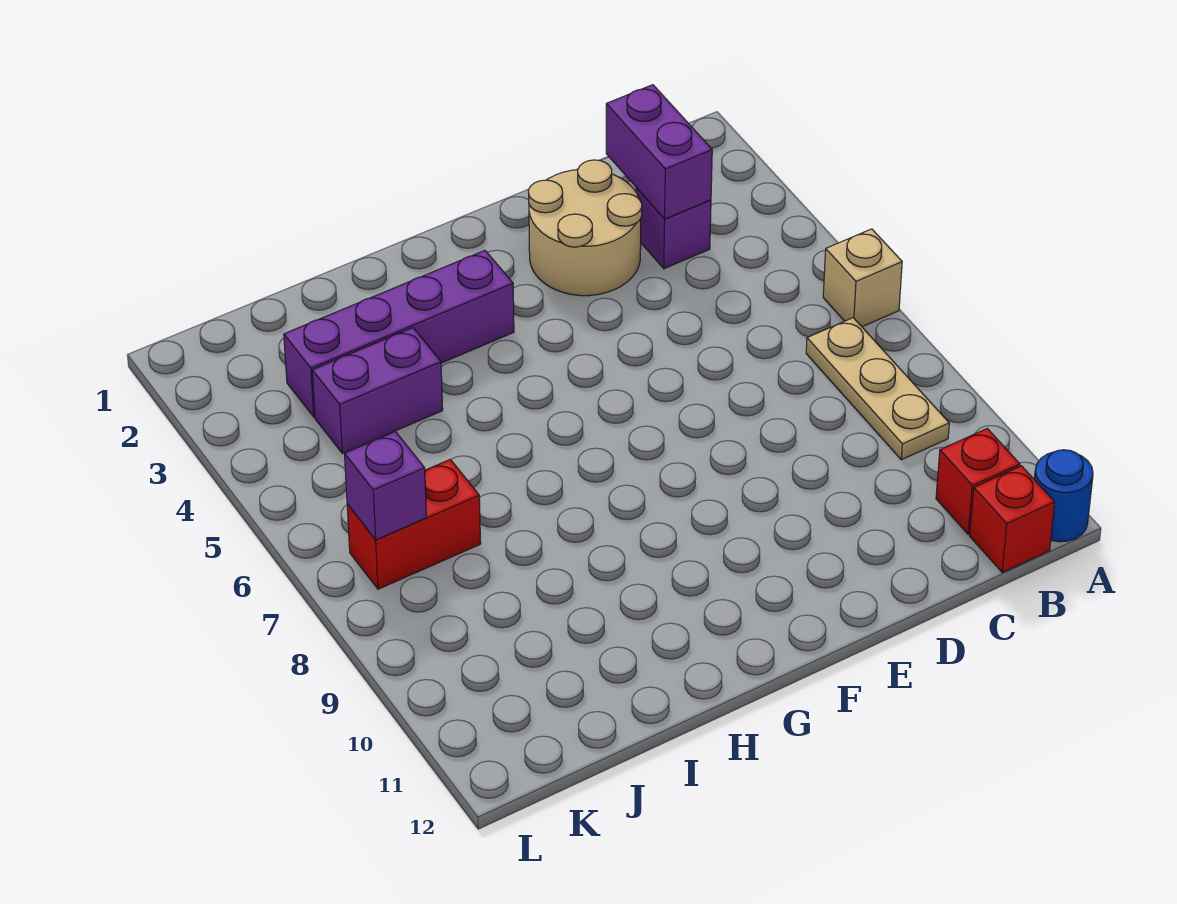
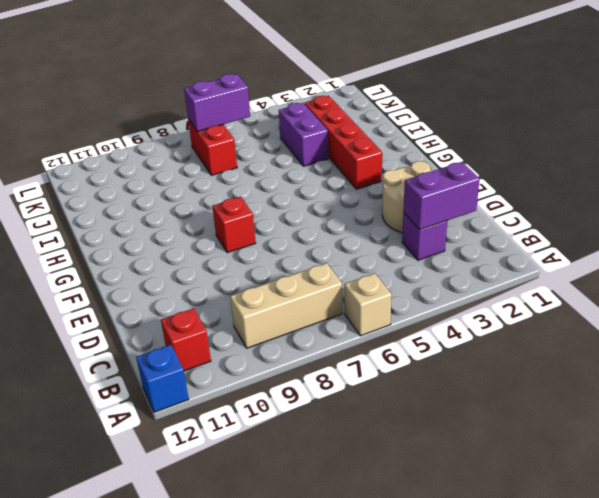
blue round brick A12 level 1 -> blue brick A12 level 1
tan plate B7:B9 level 1 -> tan brick B7:B9 level 1
red brick B12 level 1 -> red brick F8 level 1
purple brick G3:J3 level 1 -> red brick G3:J3 level 1
purple brick K7 level 2 -> purple brick K6:K7 level 2

